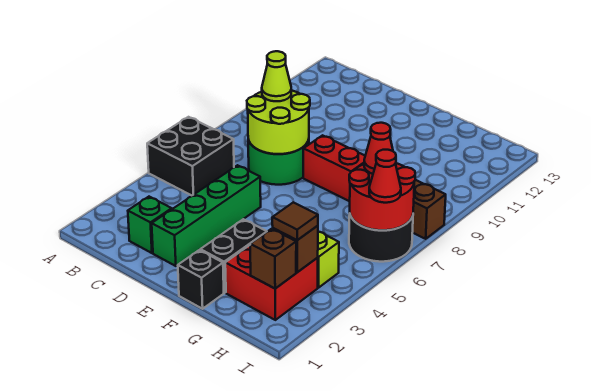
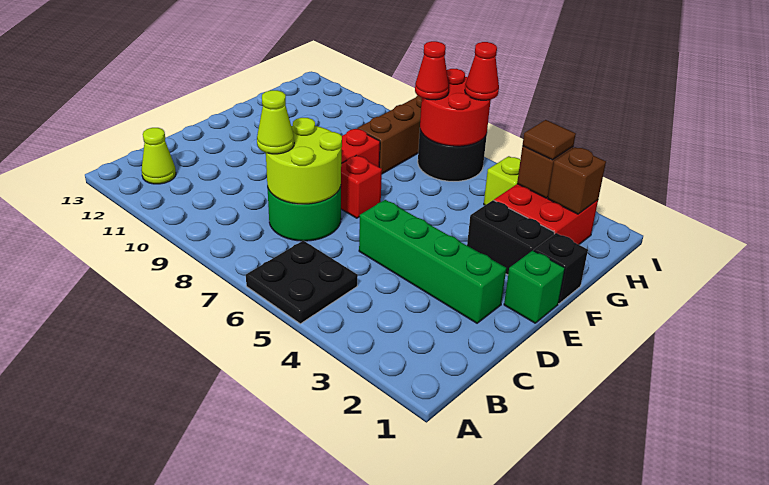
black brick A5:B6 level 1 -> black plate A5:B6 level 1
none -> lime cone B12 level 1
green brick C2 level 1 -> green brick E1 level 1
none -> red brick E7 level 1

